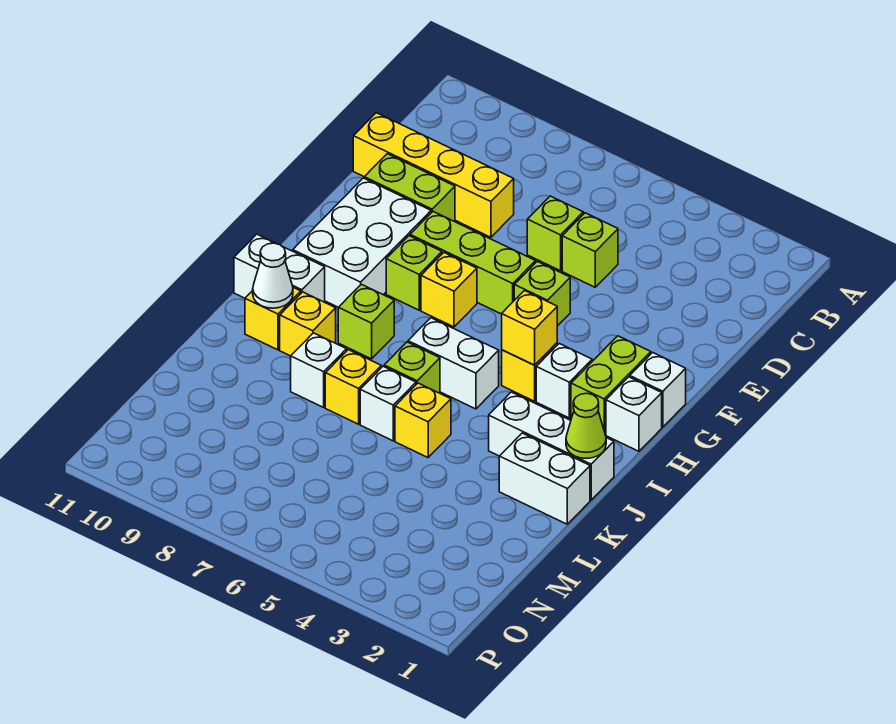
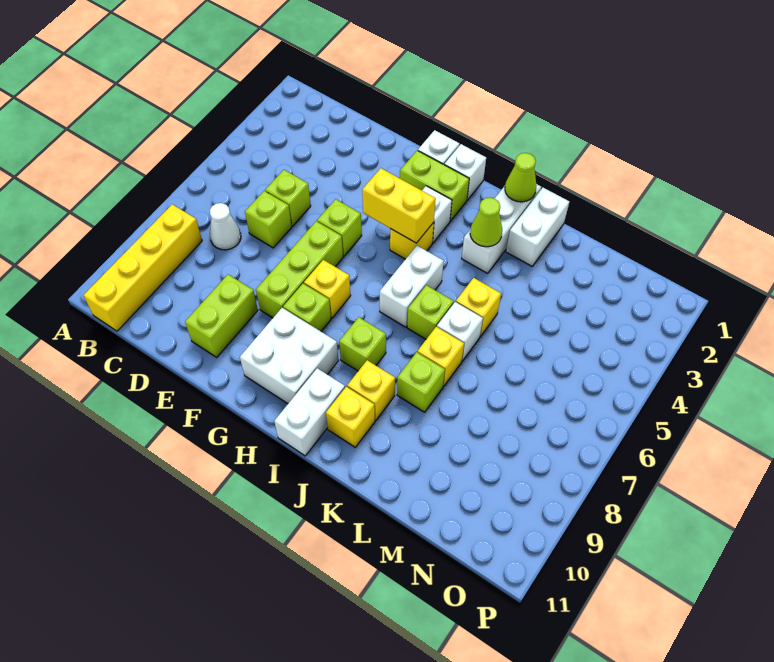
yellow brick D8:D11 level 1 -> yellow brick B8:B11 level 1
white brick F9:H10 level 1 -> white brick G9:H10 level 1
yellow brick H4 level 2 -> yellow brick G4:H4 level 2
none -> lime cone J3 level 2
white cone J10 level 2 -> white cone C7 level 1
white brick K8 level 1 -> lime brick K8 level 1

